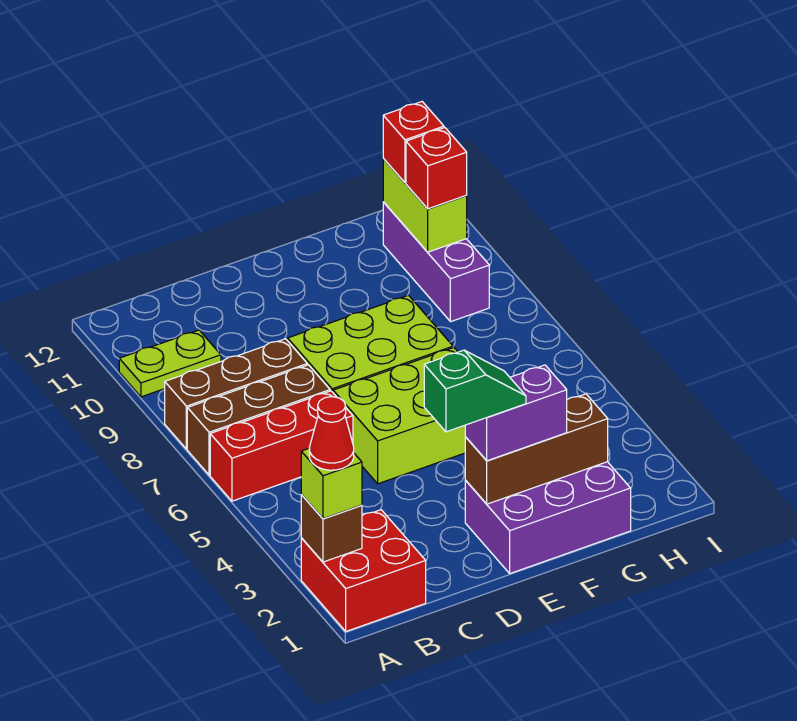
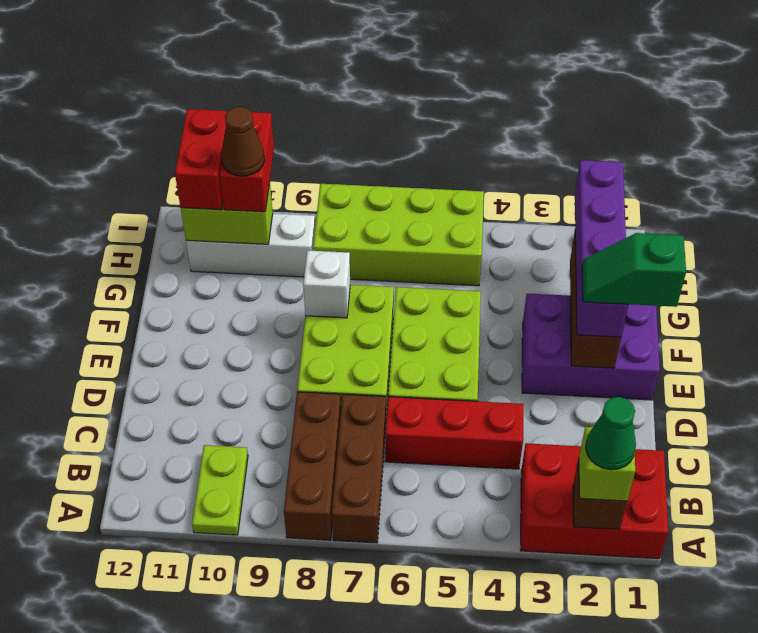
red brick A1:B2 level 1 -> red brick A1:B3 level 1
red cone A2 level 4 -> green cone A2 level 4
red brick A6:C6 level 1 -> red brick C4:C6 level 1
green slope D2:E2 level 4 top D -> green slope E1:E2 level 4 top 1
purple brick E1:G2 level 1 -> purple brick E1:F3 level 1
purple brick E2:F2 level 3 -> purple brick E2:H2 level 3
none -> white brick F8 level 2
none -> lime brick H5:I8 level 1
purple brick H9:H11 level 1 -> white brick H9:H11 level 1
red brick H10 level 3 -> red brick H10:I10 level 3
none -> brown cone H10 level 4
red brick H11 level 3 -> red brick H11:I11 level 3

